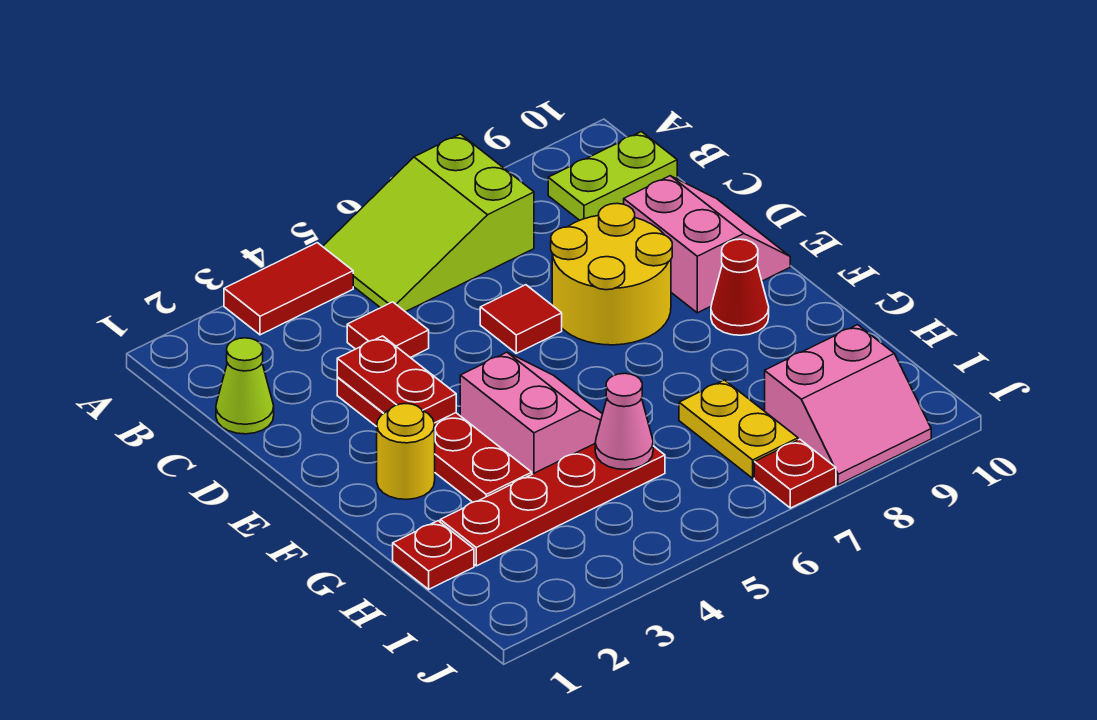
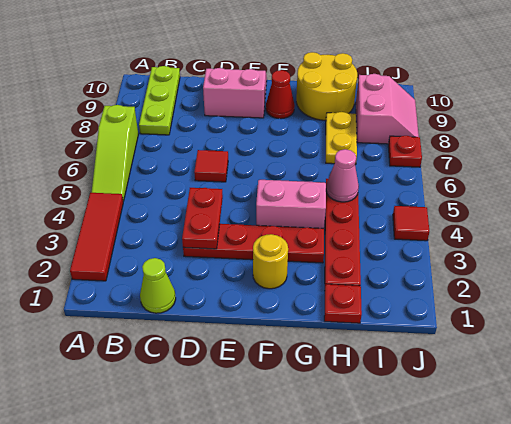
red tile A3:A4 level 1 -> red tile A2:A4 level 1
lime slope A5:B7 level 1 top 7 -> lime slope A5:A7 level 1 top 7
lime plate B9:B10 level 1 -> lime plate B8:B10 level 1
red tile C4 level 1 -> red tile J4 level 1
red plate D3:E3 level 2 -> red plate D3:D4 level 2
yellow round brick D7:E8 level 1 -> yellow round brick G9:H10 level 1
yellow plate H7:I7 level 1 -> yellow plate H7:H8 level 1

